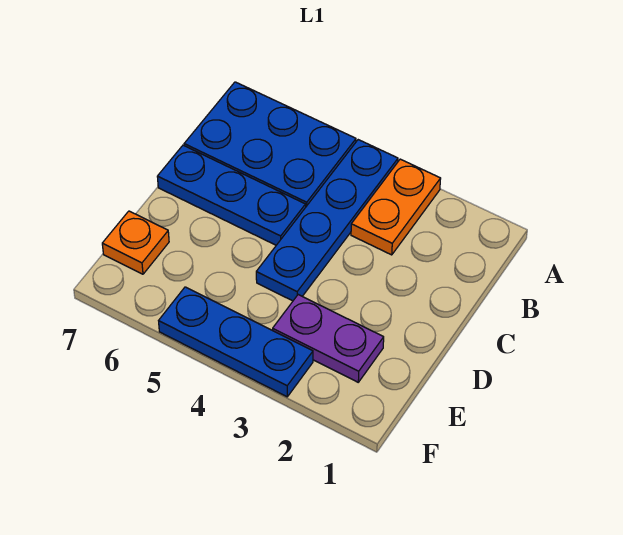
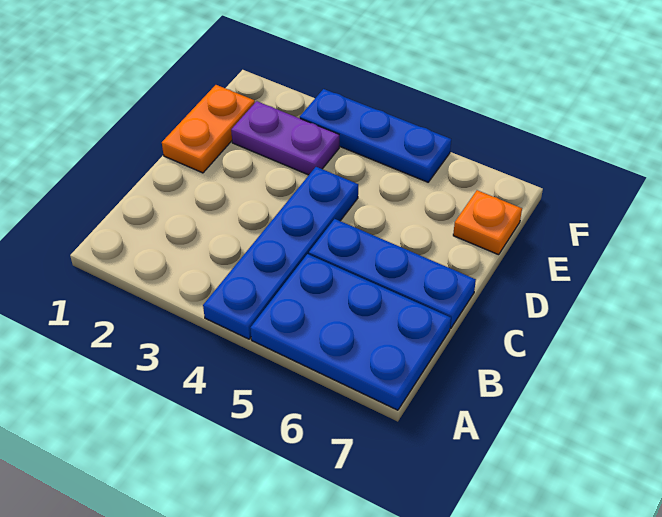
orange plate A3:B3 level 1 -> orange plate D1:E1 level 1

